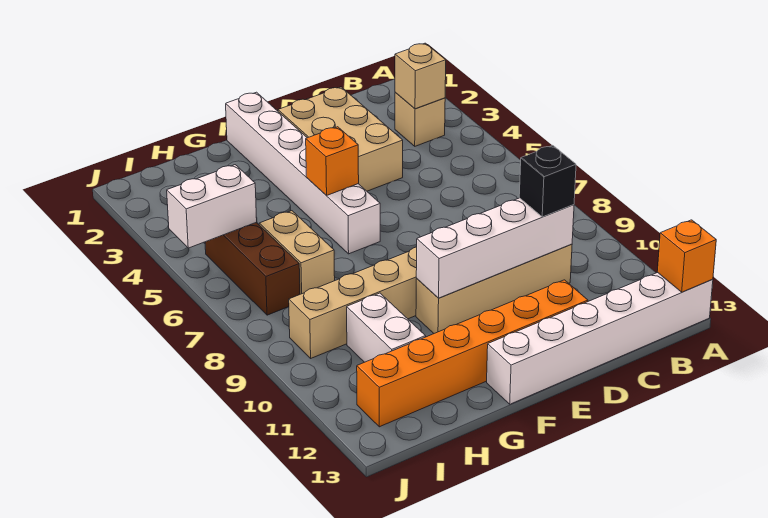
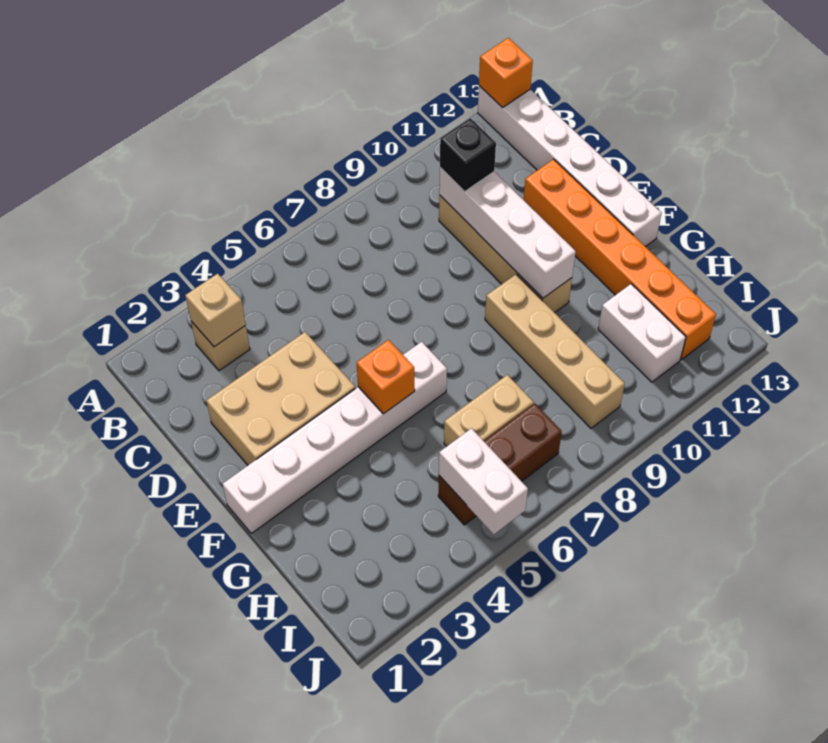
white brick H10:H11 level 1 -> white brick H11:I11 level 1

